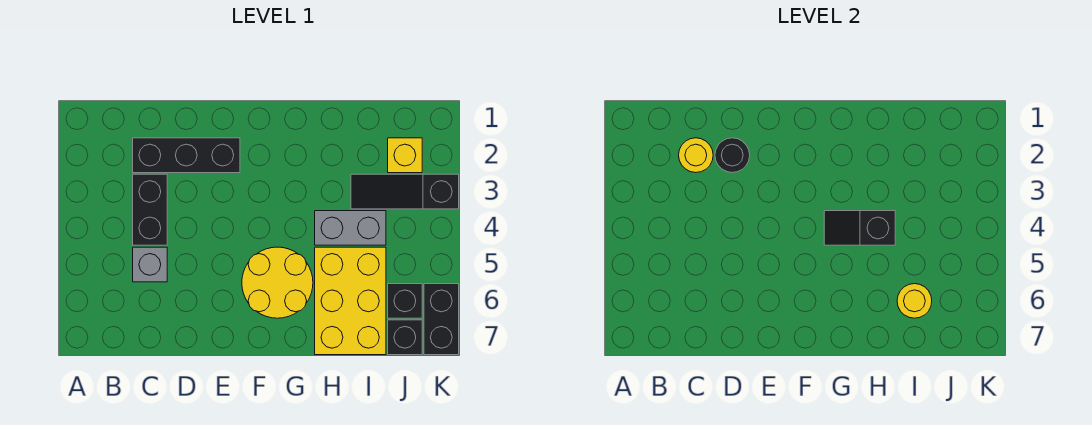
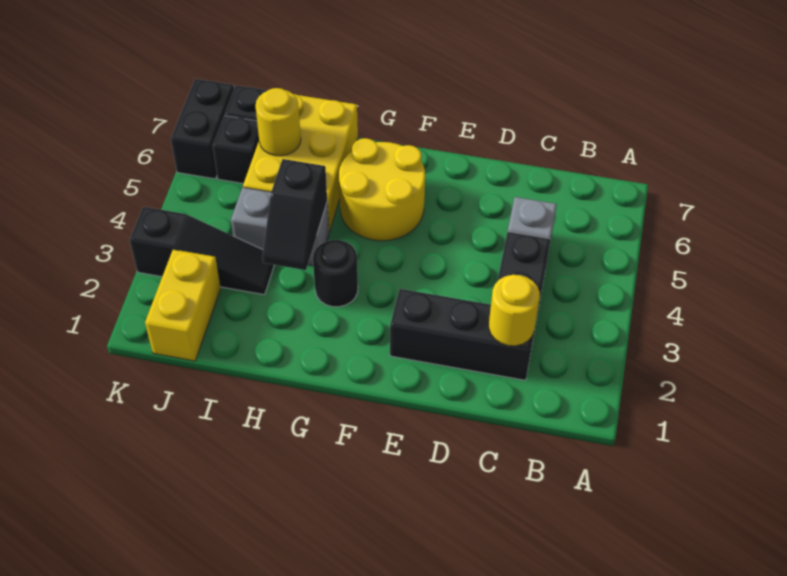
black round brick D2 level 2 -> black round brick G3 level 1
black slope G4:H4 level 2 top H -> black slope H3:H4 level 2 top 4
yellow brick J2 level 1 -> yellow brick J1:J2 level 1

